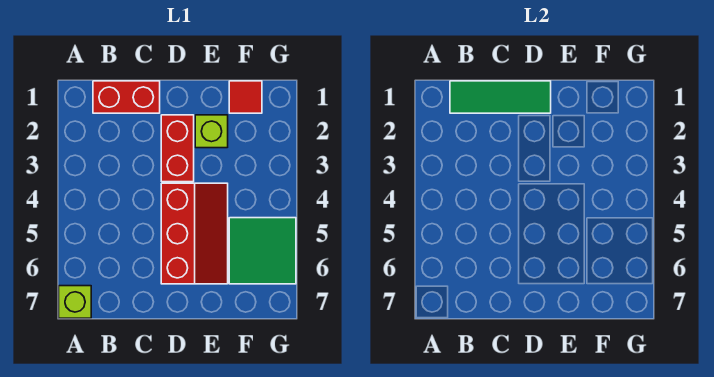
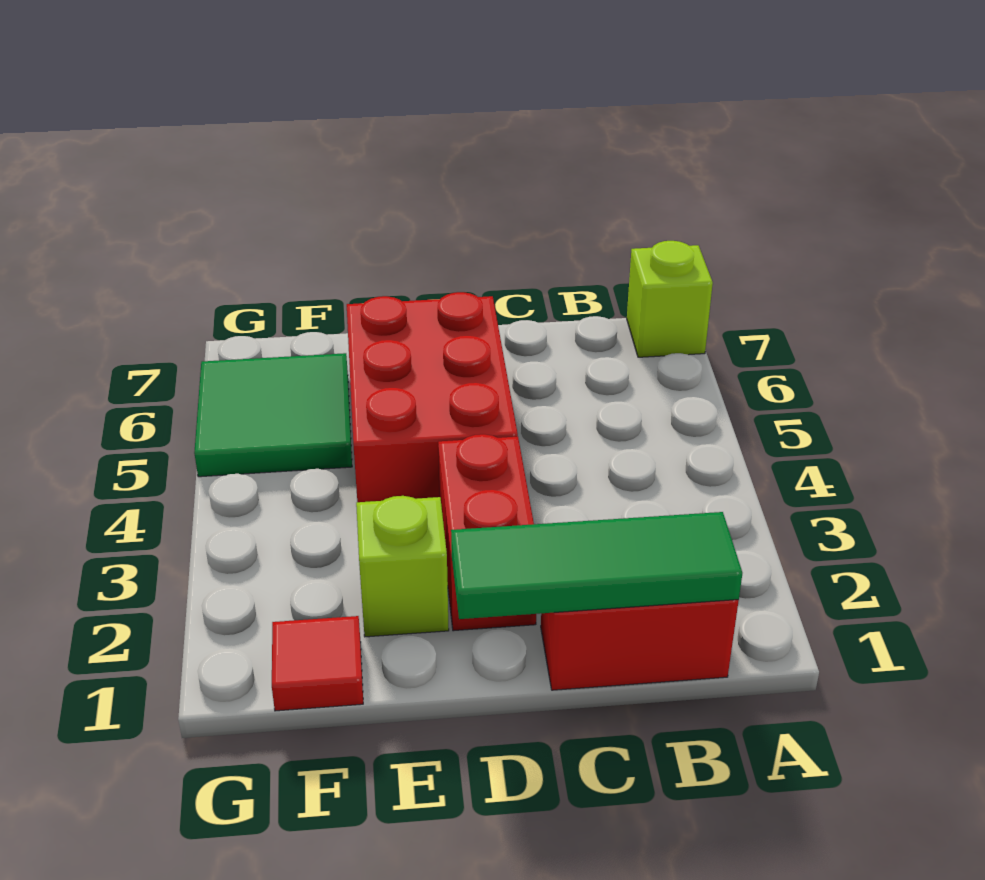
red slope D4:E6 level 1 top D -> red brick D4:E6 level 1

